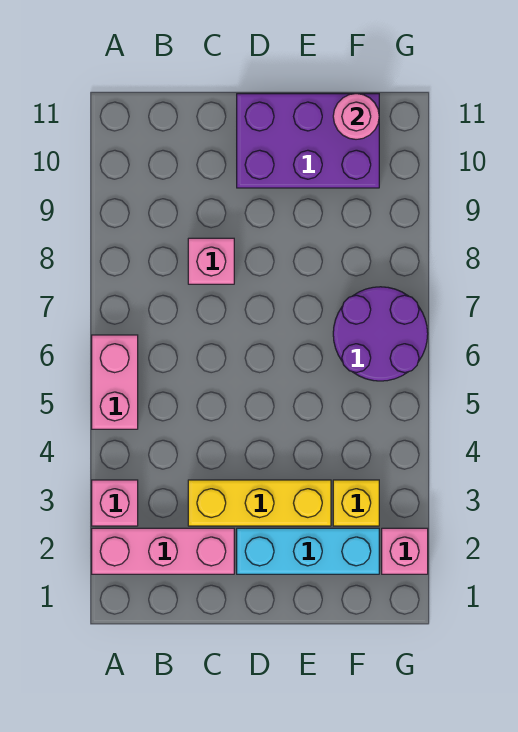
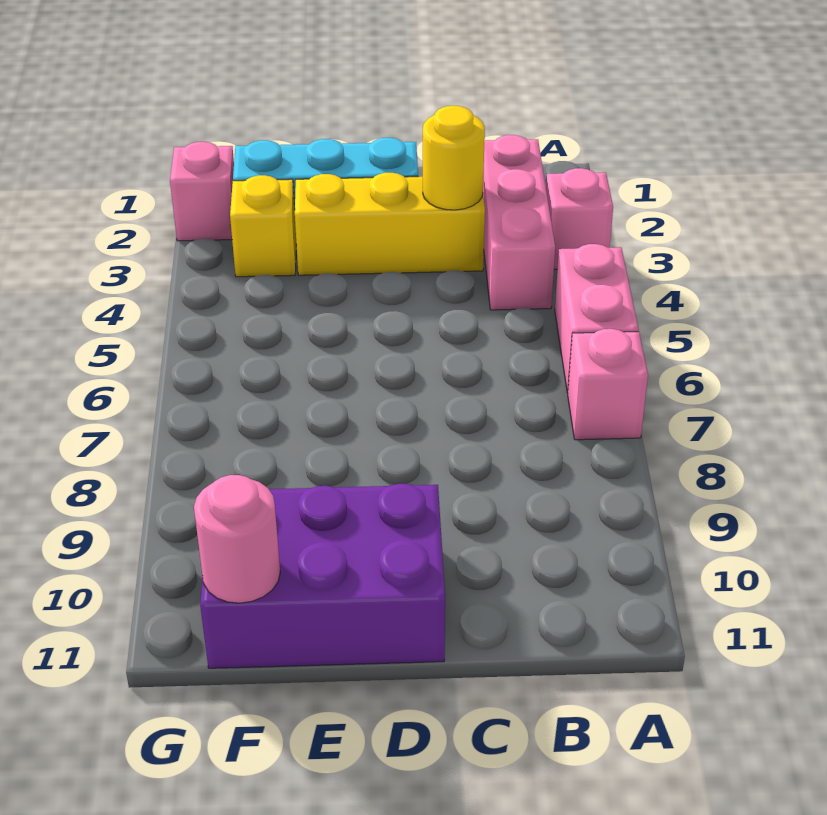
pink brick A2:C2 level 1 -> pink brick B2:B4 level 1
none -> yellow round brick C3 level 2
pink brick C8 level 1 -> pink brick A7 level 1
purple round brick F6:G7 level 1 -> none

